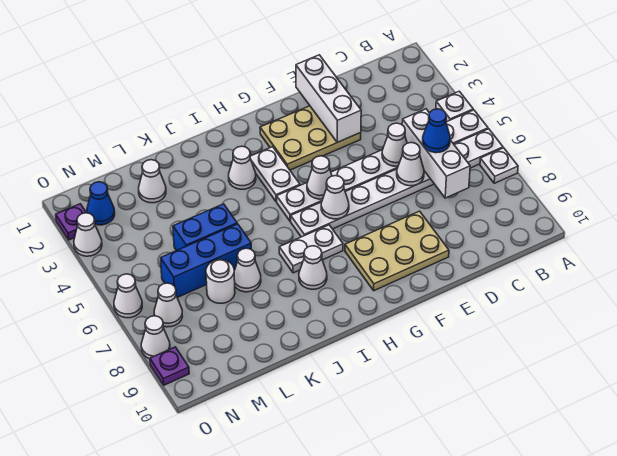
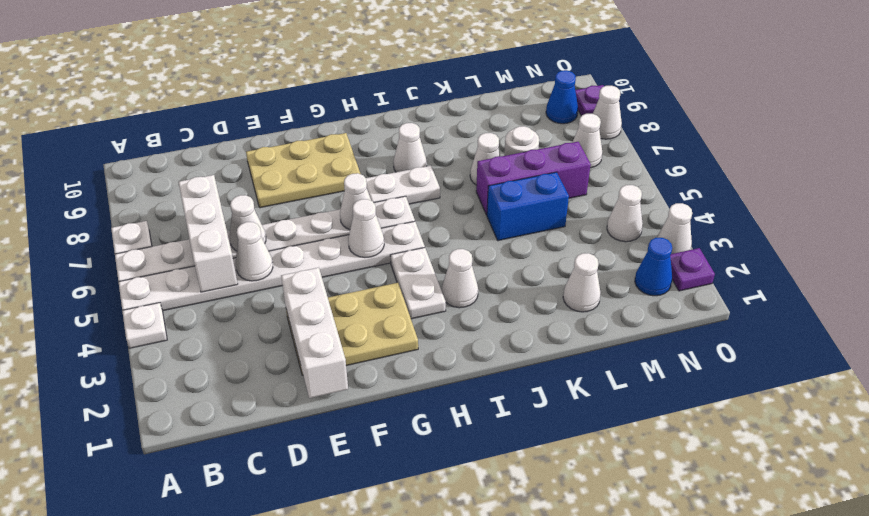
blue cone C6 level 3 -> blue cone N9 level 1
blue brick K6:M6 level 1 -> purple brick K6:M6 level 1
white cone O6 level 1 -> white cone N4 level 1

